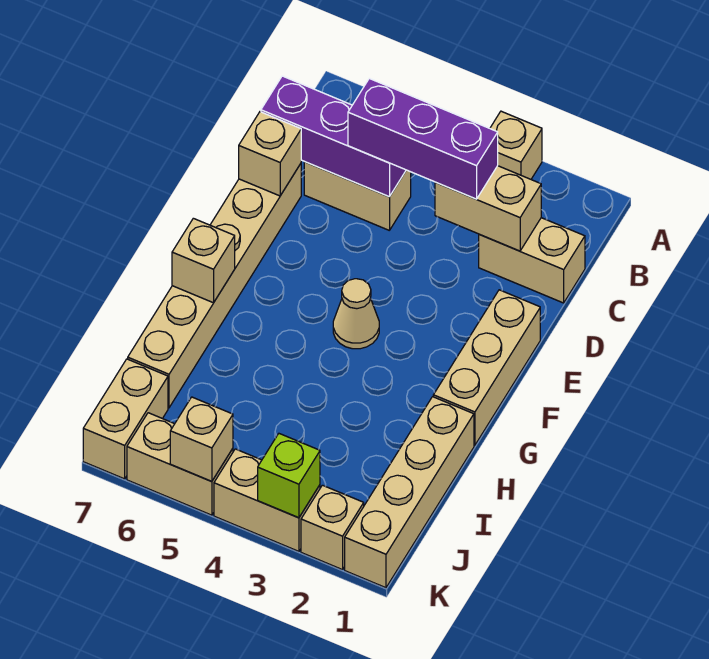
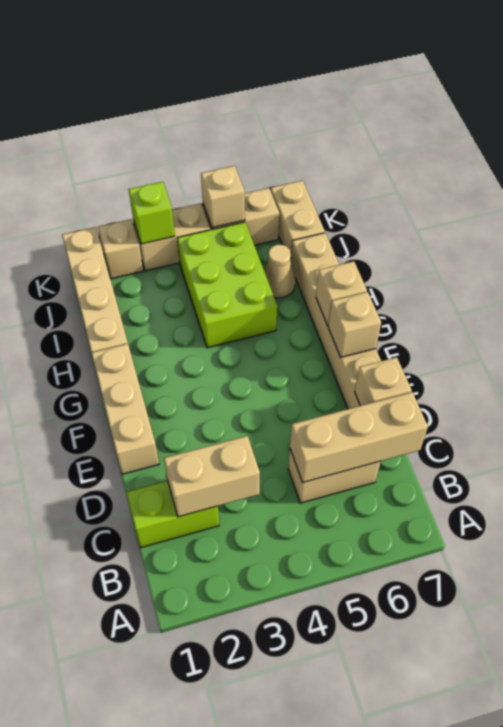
tan brick A3 level 1 -> tan brick F7 level 2
tan brick C1:C2 level 1 -> lime brick C1:C2 level 1
purple brick C3:C5 level 3 -> none
purple brick C5:C7 level 2 -> tan brick C5:C7 level 2
tan cone F4 level 1 -> tan cone I6 level 1
none -> lime brick H4:J5 level 1

